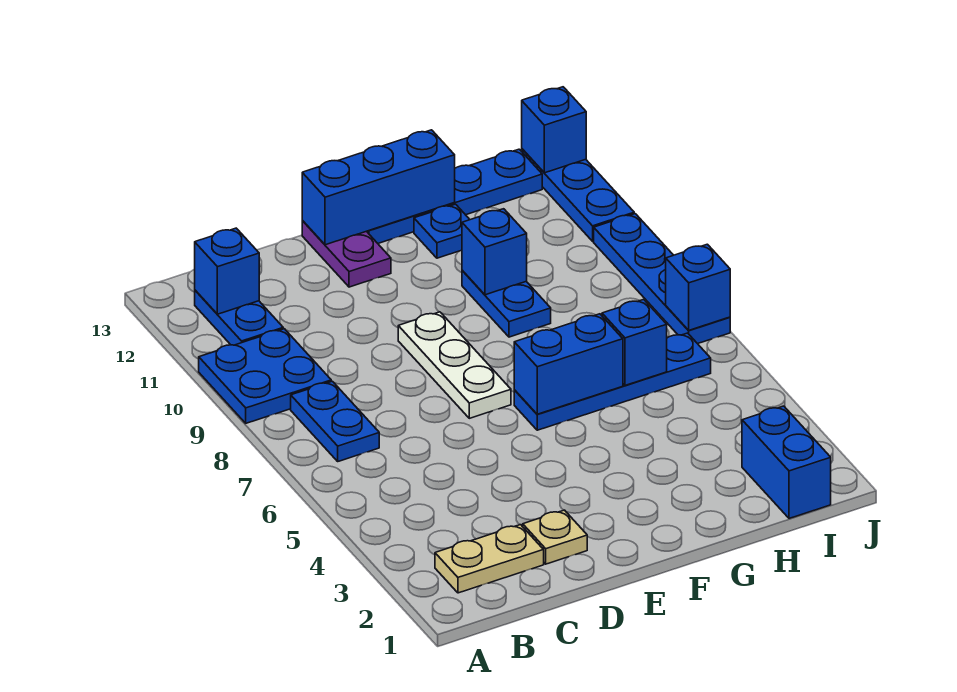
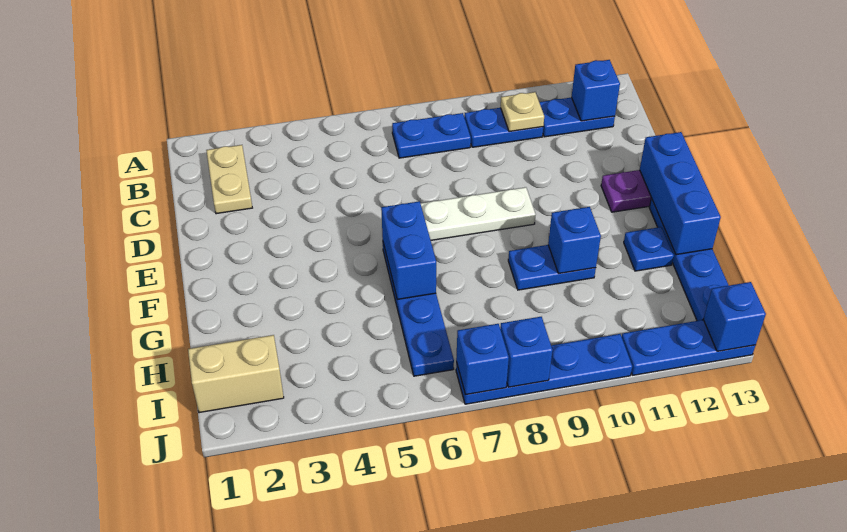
blue plate A9:B10 level 1 -> blue plate B9:B10 level 1
tan plate D2 level 1 -> tan plate B10 level 2
blue brick H6 level 2 -> blue brick J8 level 2
blue brick I1:I2 level 1 -> tan brick I1:I2 level 1

